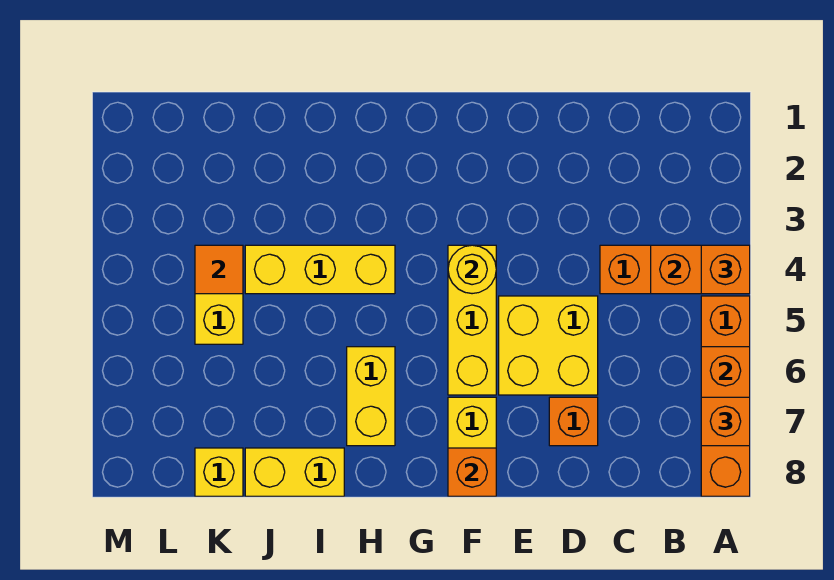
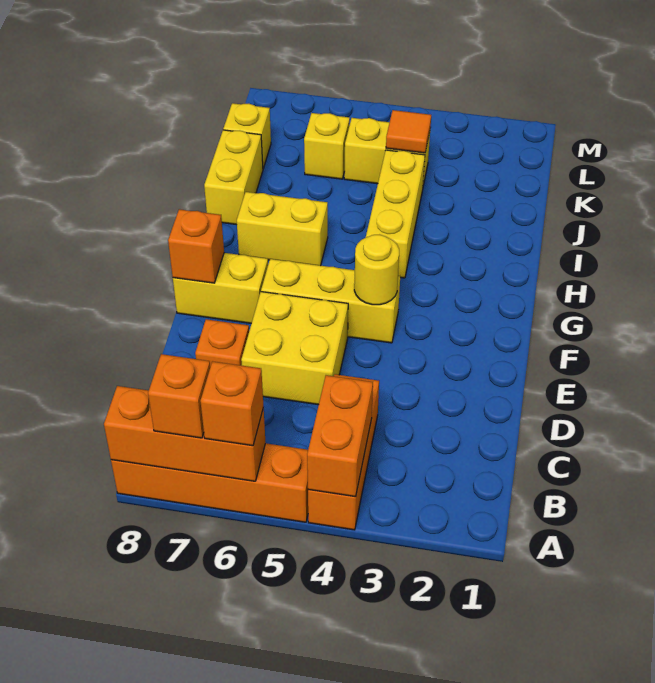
orange brick A4 level 3 -> orange brick A6 level 3
none -> yellow brick K6 level 1

